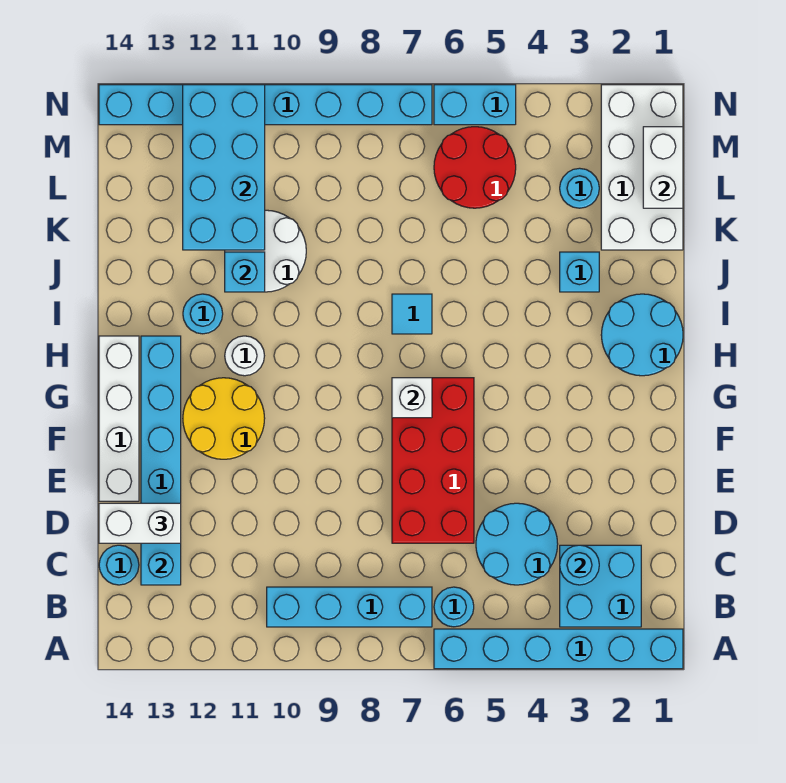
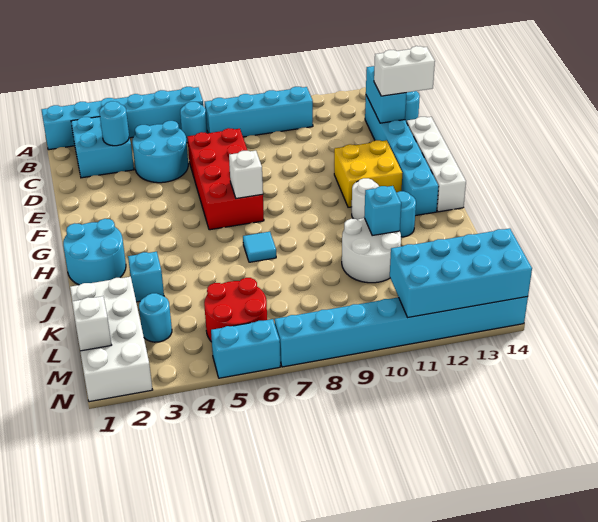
yellow round brick F11:G12 level 1 -> yellow brick F11:G12 level 1
cyan brick K11:N12 level 2 -> cyan brick M11:N14 level 2
white brick L1:M1 level 2 -> white brick M1 level 2

